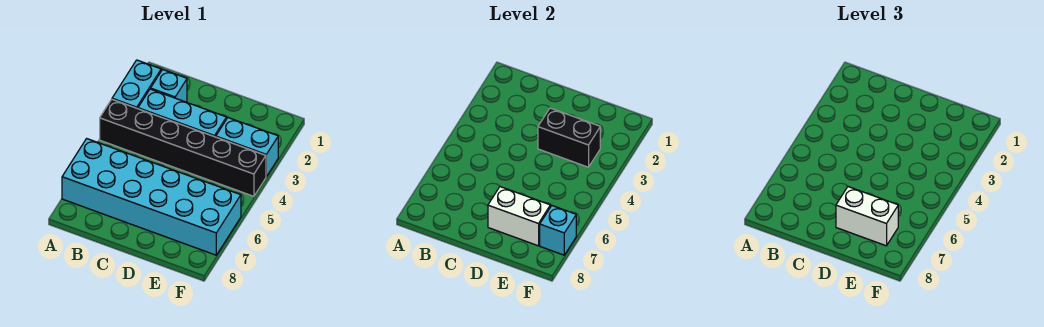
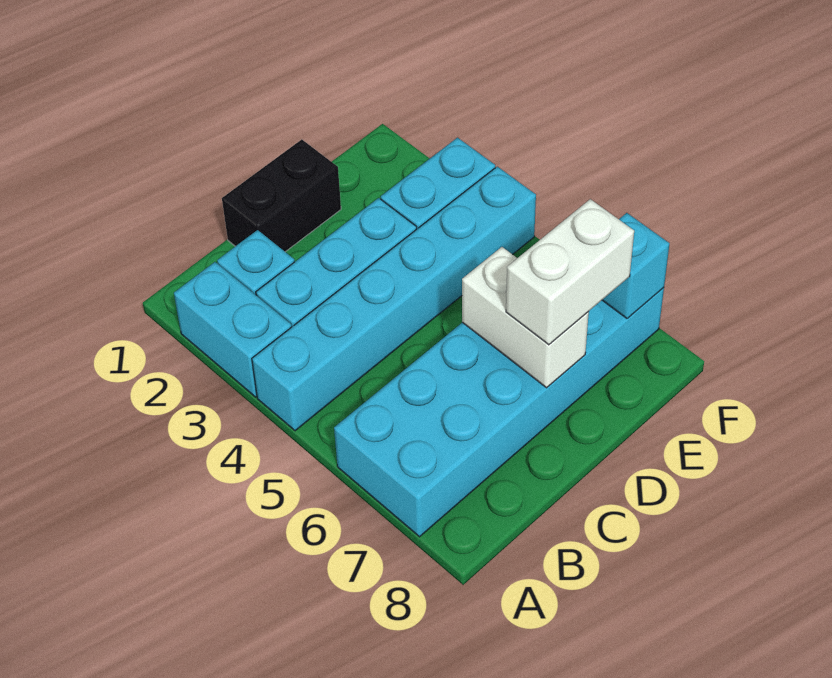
black brick A4:F4 level 1 -> cyan brick A4:F4 level 1
black brick D3:E3 level 2 -> black brick C1:D1 level 1
white brick D7:E7 level 2 -> white brick D6:D7 level 2

